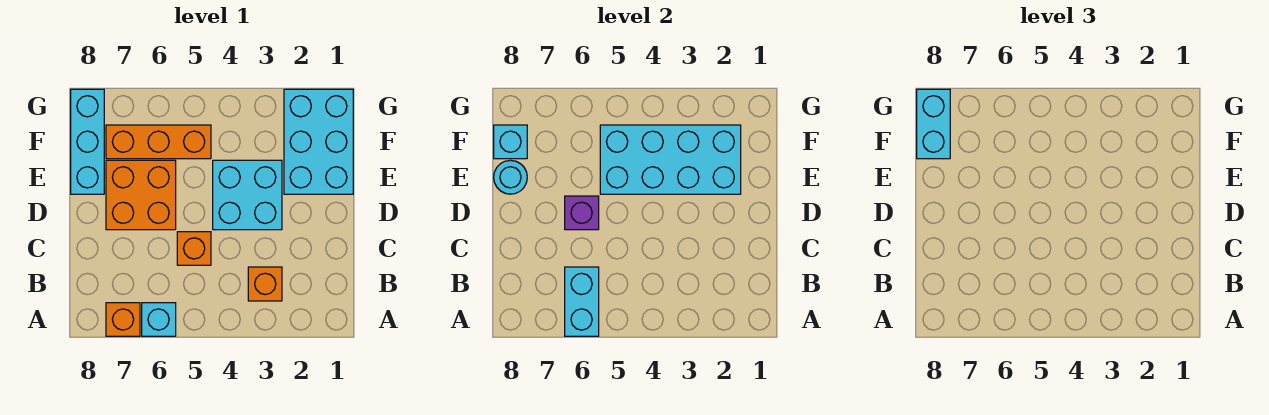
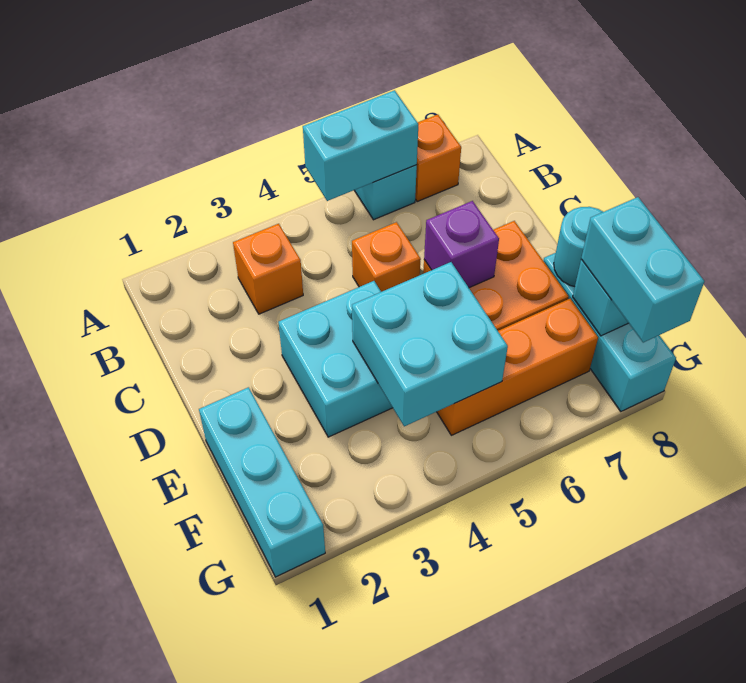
cyan brick A6:B6 level 2 -> cyan brick A5:A6 level 2
cyan brick E1:G2 level 1 -> cyan brick E1:G1 level 1
cyan brick E2:F5 level 2 -> cyan brick E4:F5 level 2

